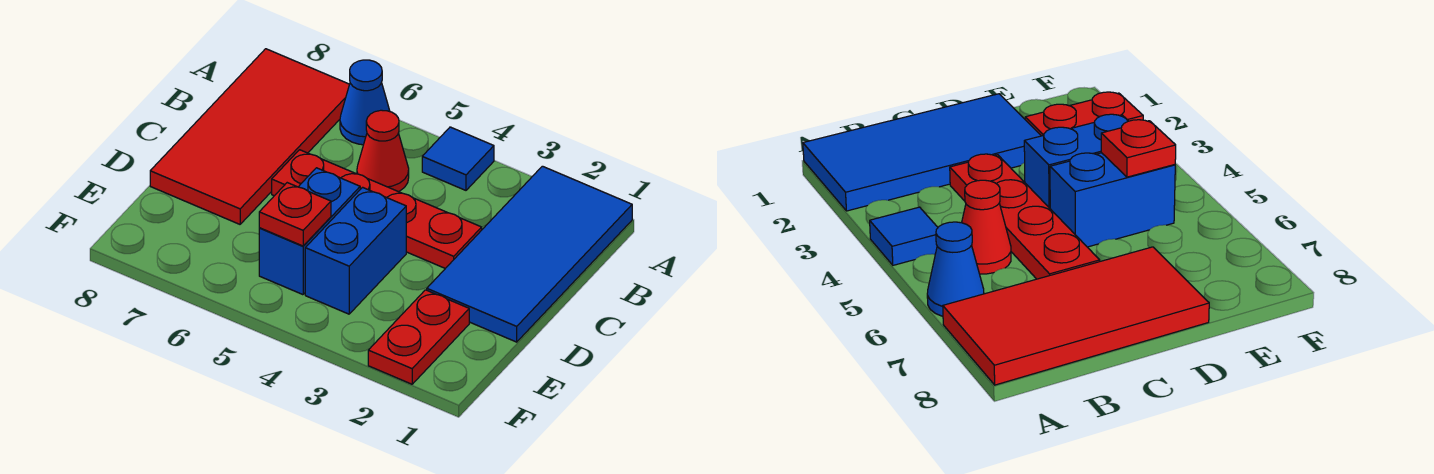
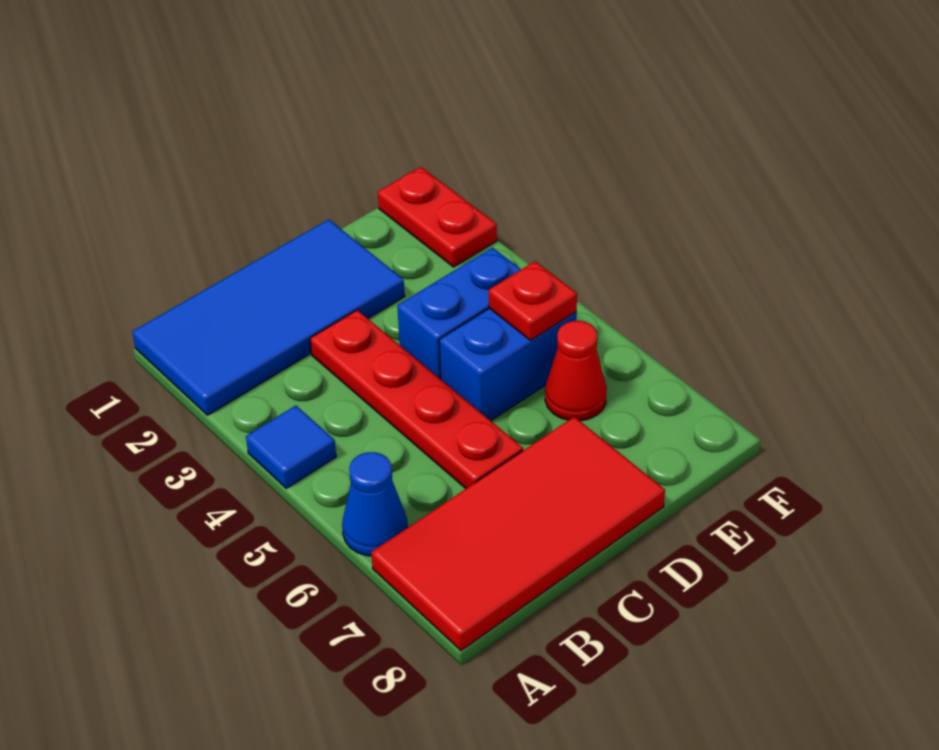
red cone B5 level 1 -> red cone E6 level 1
red plate E2:F2 level 1 -> red plate F1:F2 level 1

